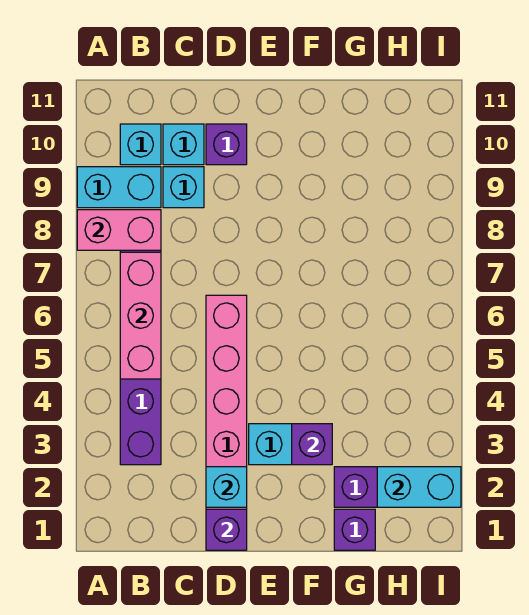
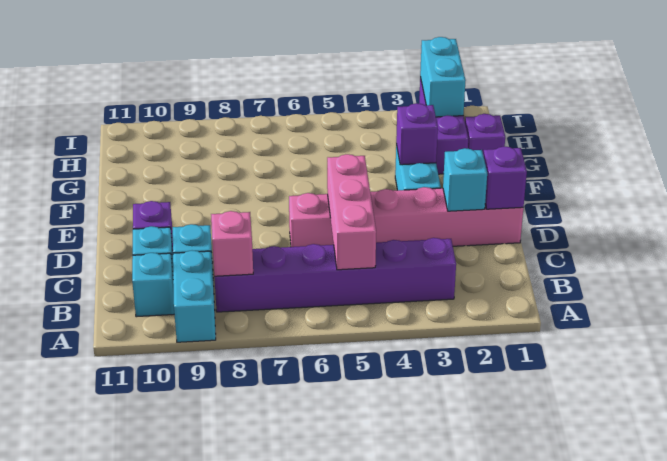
pink brick A8:B8 level 2 -> pink brick B8 level 2
pink brick B5:B7 level 2 -> pink brick B5:D5 level 2

